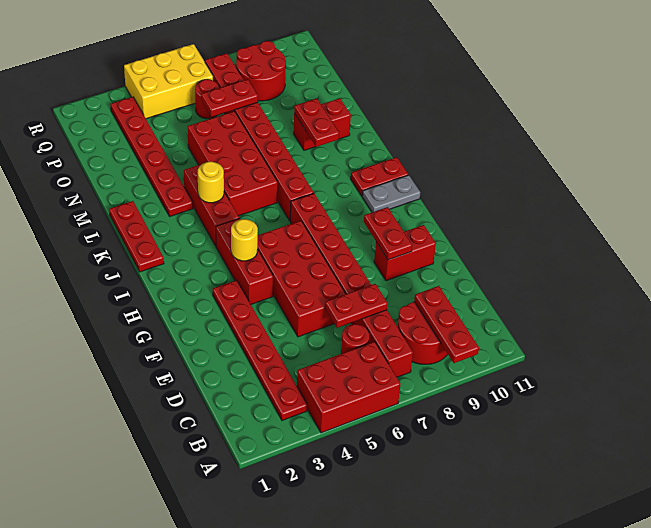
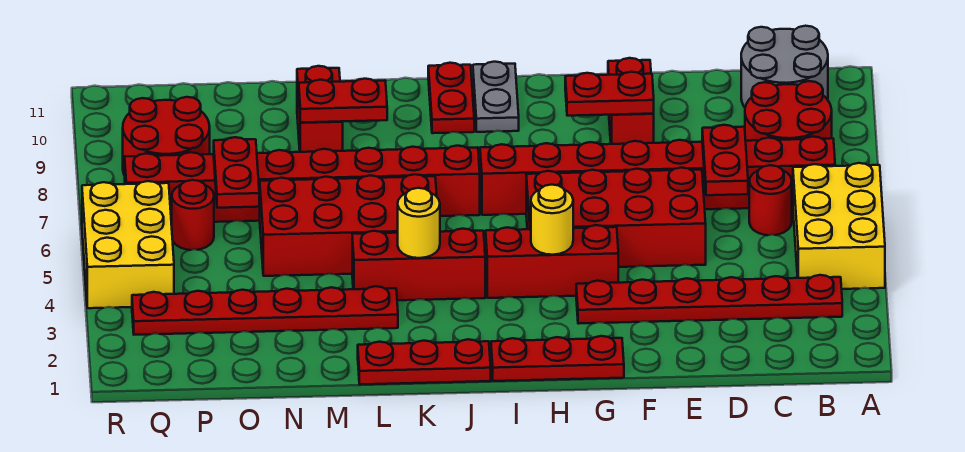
red brick A4:B6 level 1 -> yellow brick A4:B6 level 1
red plate A9:C9 level 2 -> red plate G1:I1 level 1
none -> grey round brick B10:C11 level 1

